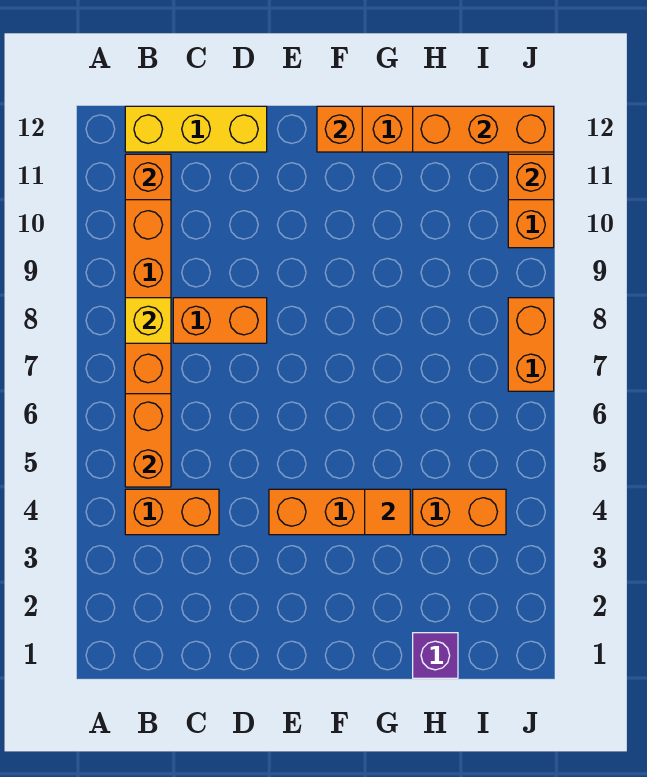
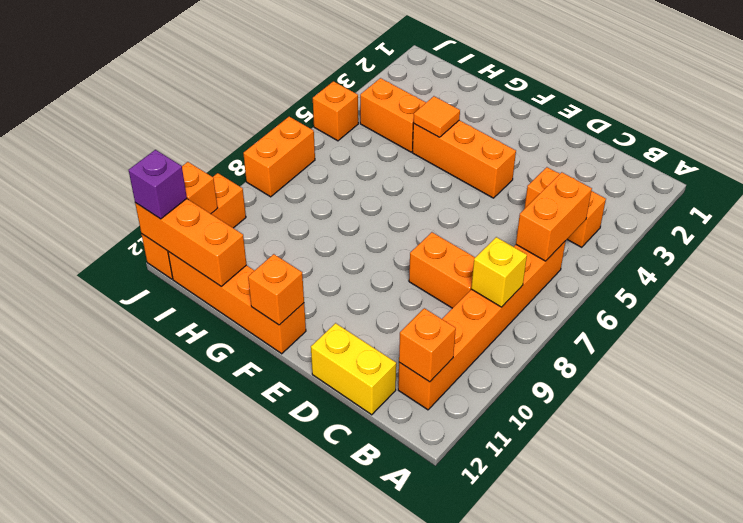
yellow brick B12:D12 level 1 -> yellow brick C12:D12 level 1
purple brick H1 level 1 -> purple brick J12 level 3
none -> orange brick J5 level 1

